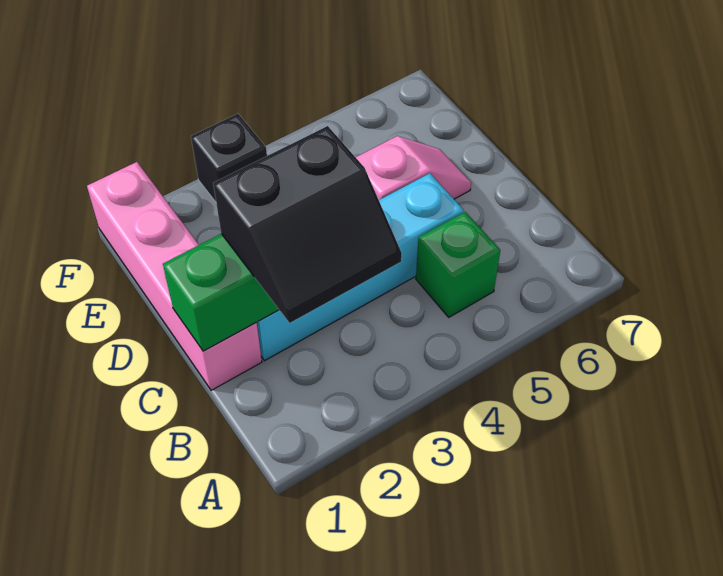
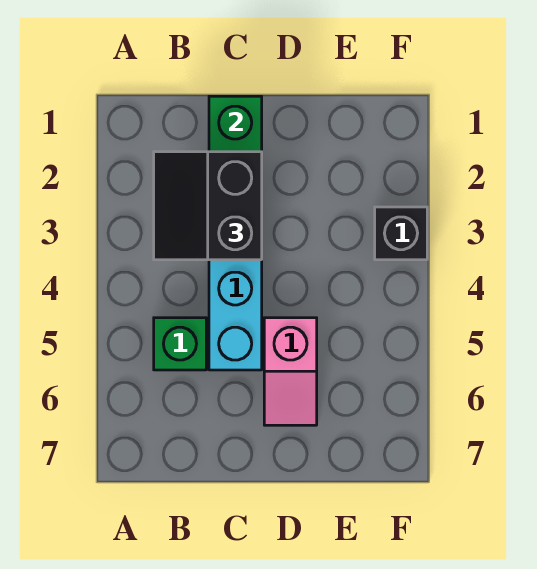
pink brick C1:F1 level 1 -> none

